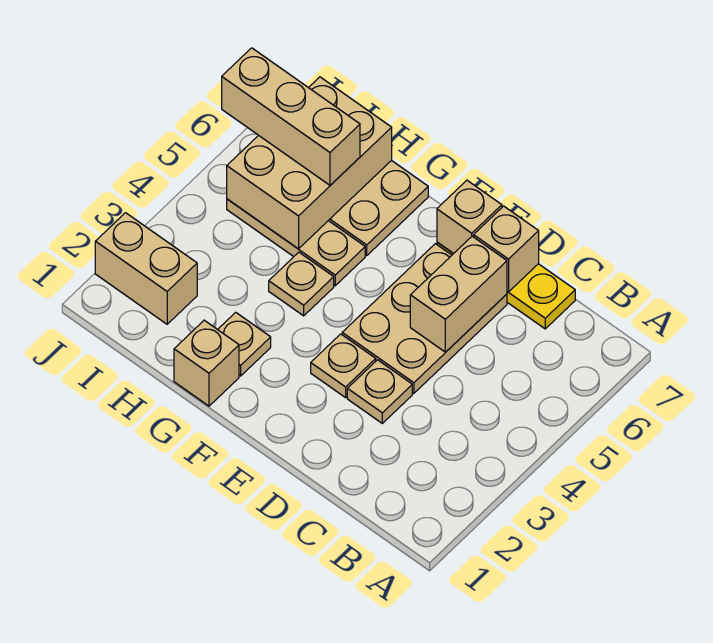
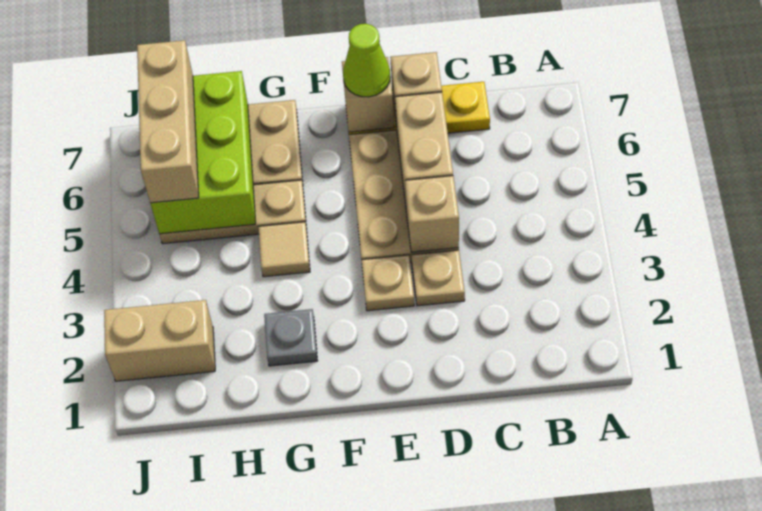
none -> lime cone E7 level 3
tan brick G1 level 1 -> tan brick D4 level 2
tan plate G2 level 1 -> grey plate G2 level 1
tan plate G4 level 1 -> tan tile G4 level 1
tan brick H5:I7 level 2 -> lime brick H5:I7 level 2
tan brick H6:J6 level 3 -> tan brick I5:I7 level 3

